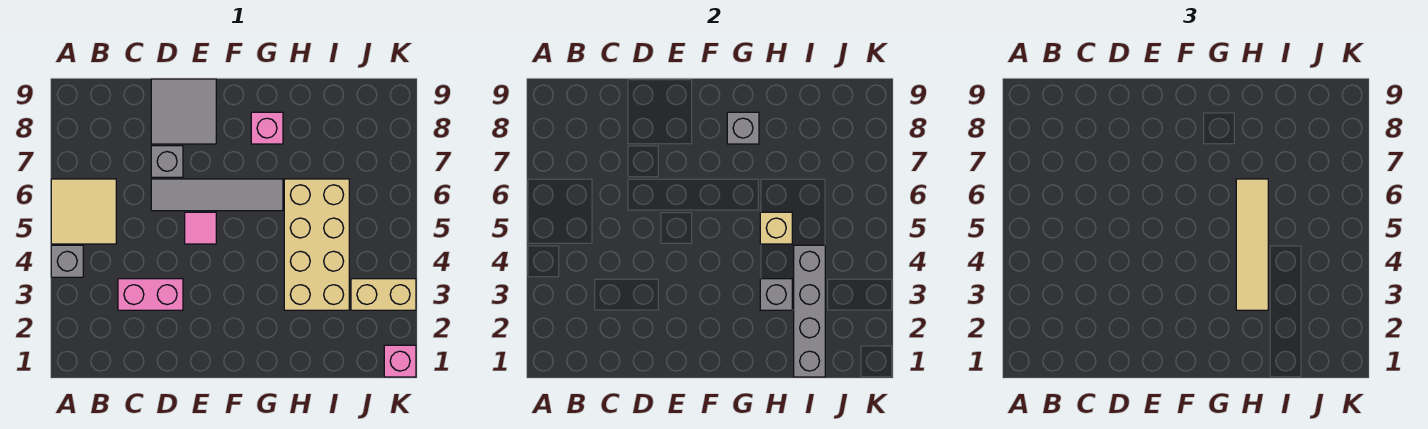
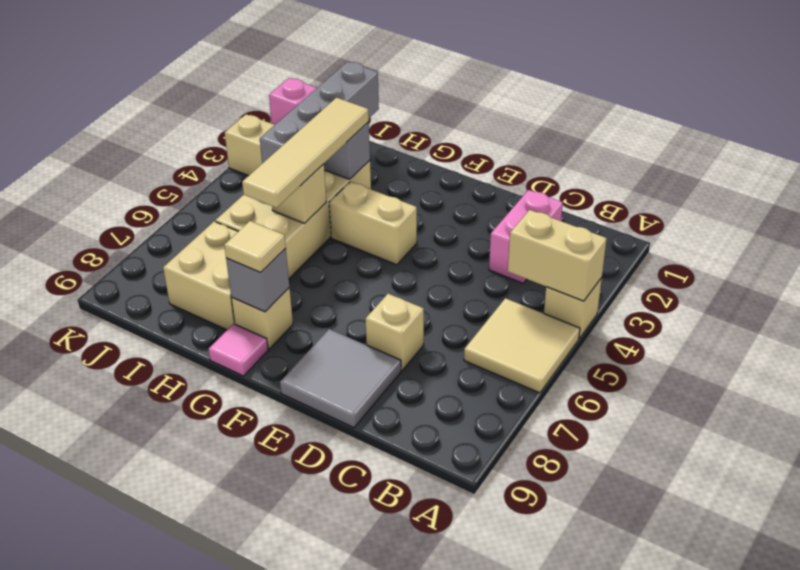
grey brick A4 level 1 -> tan brick A4 level 1
none -> tan brick A4:B4 level 2
pink brick C3:D3 level 1 -> pink brick C2:C3 level 1
grey tile D6:G6 level 1 -> none
grey brick D7 level 1 -> tan brick D7 level 1
pink tile E5 level 1 -> pink tile G9 level 1
none -> tan brick F4:G4 level 1
pink brick G8 level 1 -> tan brick G8 level 1
none -> tan tile G8 level 3
none -> tan brick H7:I8 level 1

